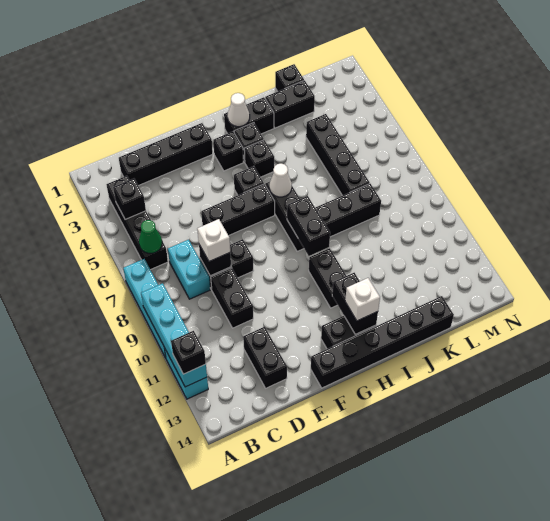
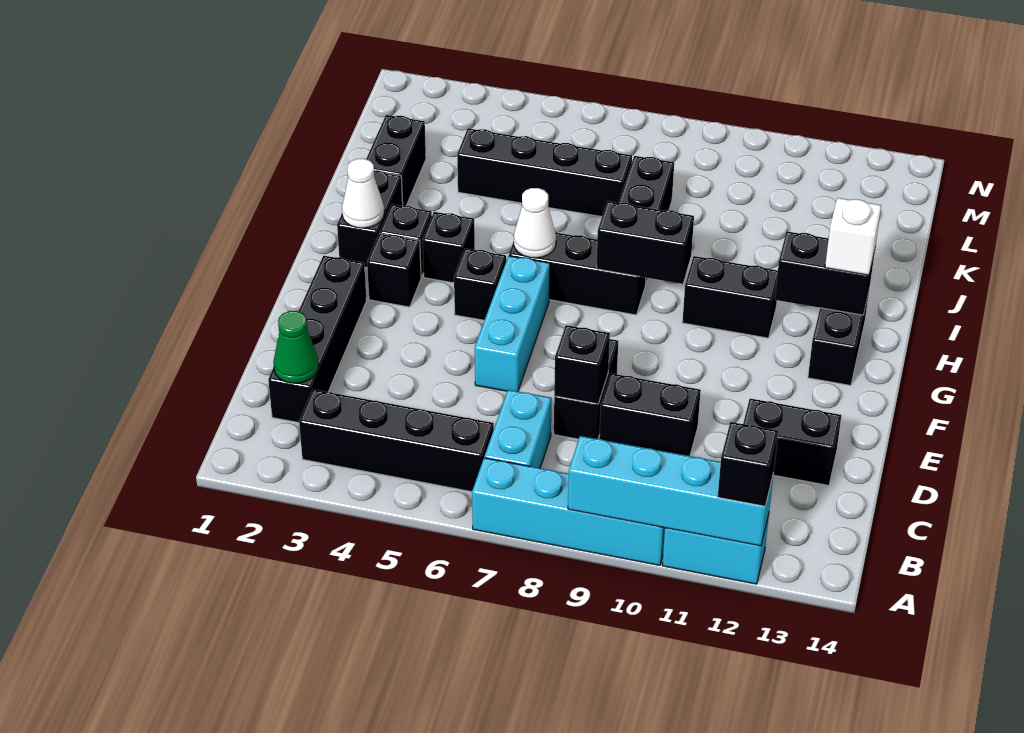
black brick B4 level 2 -> none
green cone B6 level 2 -> green cone C2 level 2
cyan brick C7:C8 level 1 -> cyan brick B7:C7 level 1
white brick D8 level 3 -> none
black brick E6:G6 level 1 -> cyan brick E6:G6 level 1
black brick F14:K14 level 1 -> none
black brick K1 level 1 -> none

